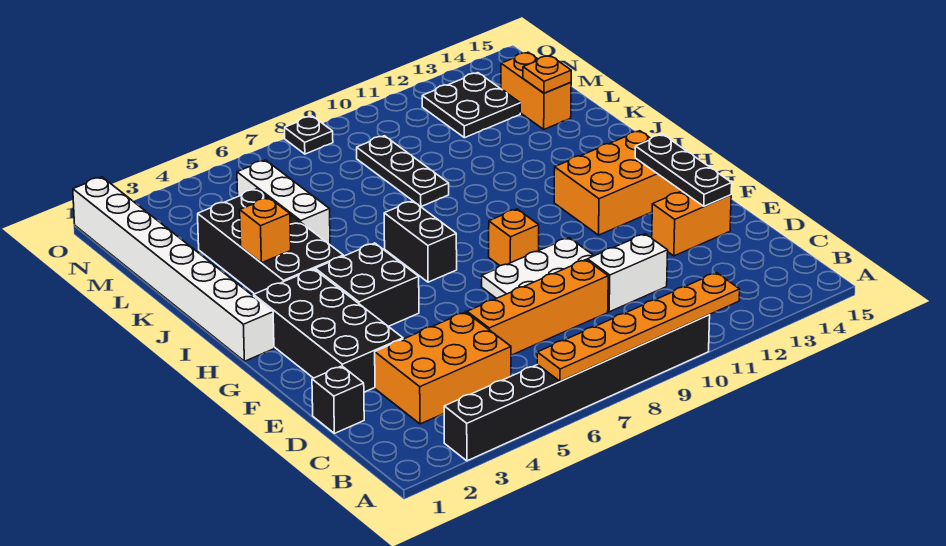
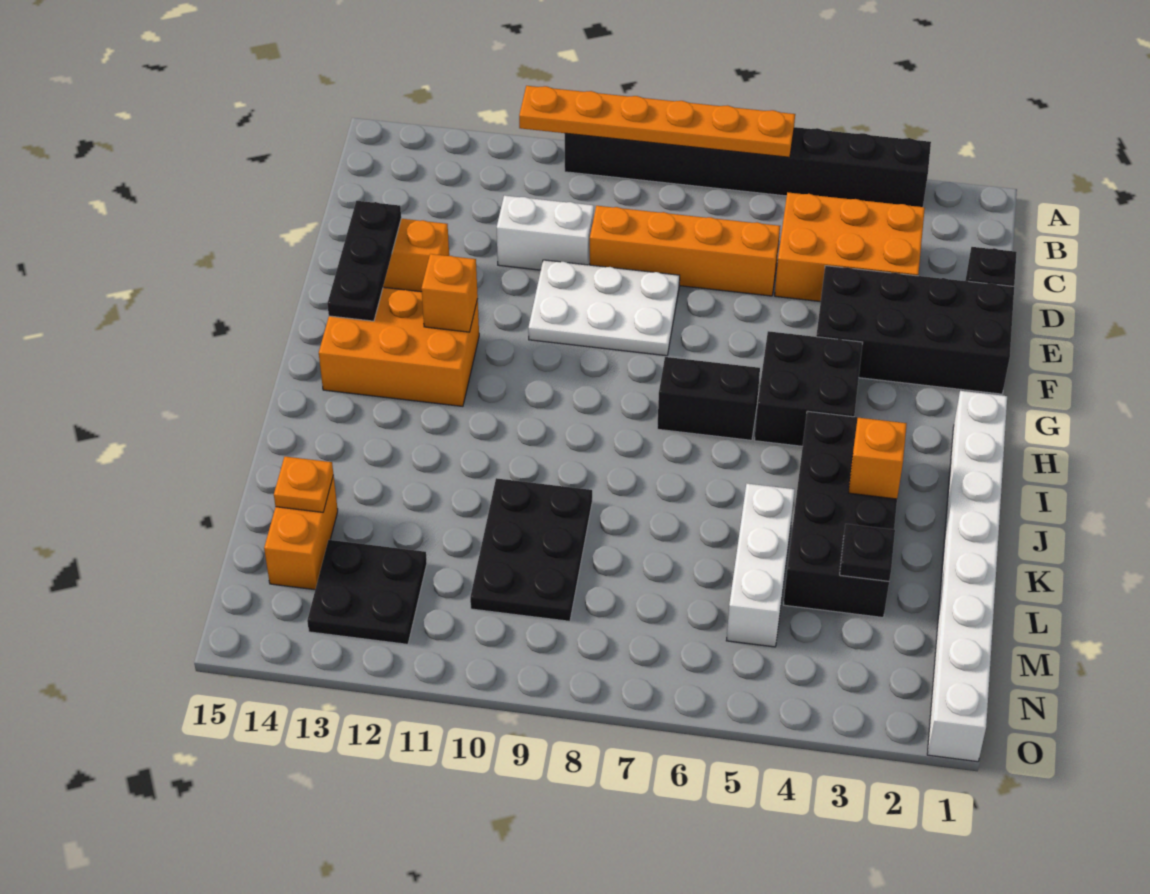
black brick E2:H3 level 1 -> black brick E1:F4 level 1
orange brick G9 level 1 -> orange brick G12 level 2
black brick H7:I7 level 1 -> black brick H6:H7 level 1
black plate K9:M9 level 1 -> black plate K9:M10 level 1
black plate O8 level 1 -> black plate L3 level 2

